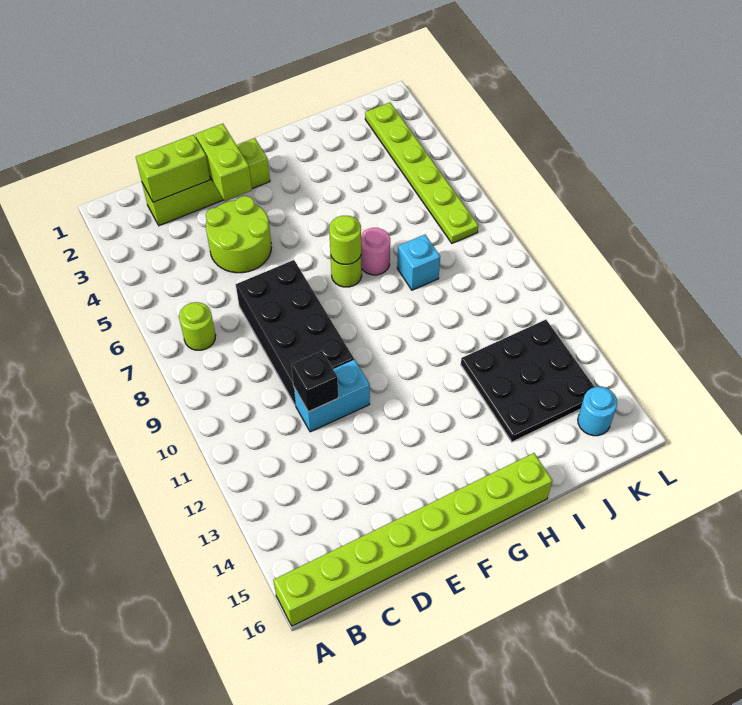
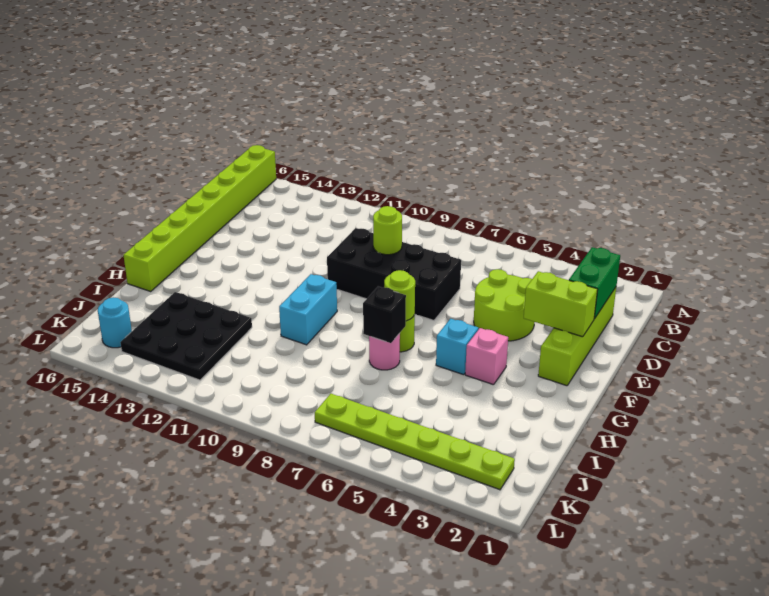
lime round brick B7 level 1 -> lime round brick D9 level 2
lime brick C2:D2 level 2 -> green brick C2:D2 level 2
cyan brick D11:E11 level 1 -> cyan brick G10:H10 level 1
black brick D11 level 2 -> black brick H7 level 2
none -> pink brick G4 level 1
cyan brick I8 level 1 -> cyan brick G5 level 1

